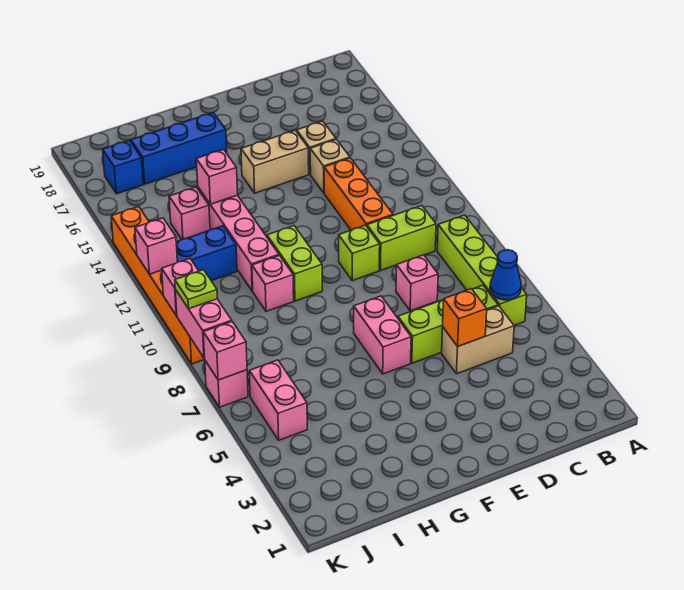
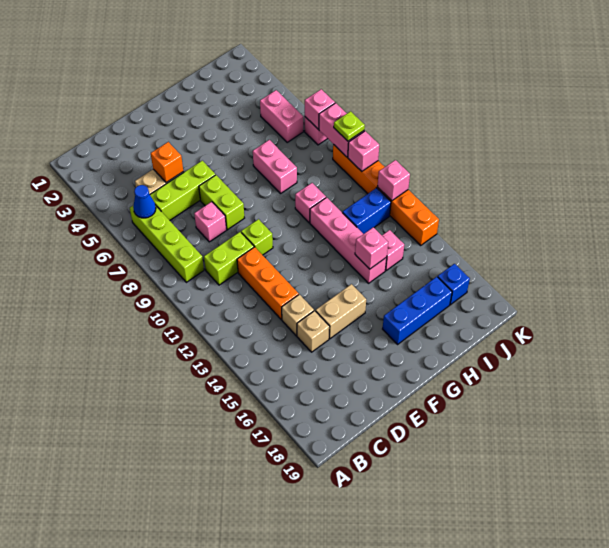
pink brick F6:F7 level 1 -> pink brick H7:H8 level 1
lime brick G10:G11 level 1 -> lime brick E7:E8 level 1

